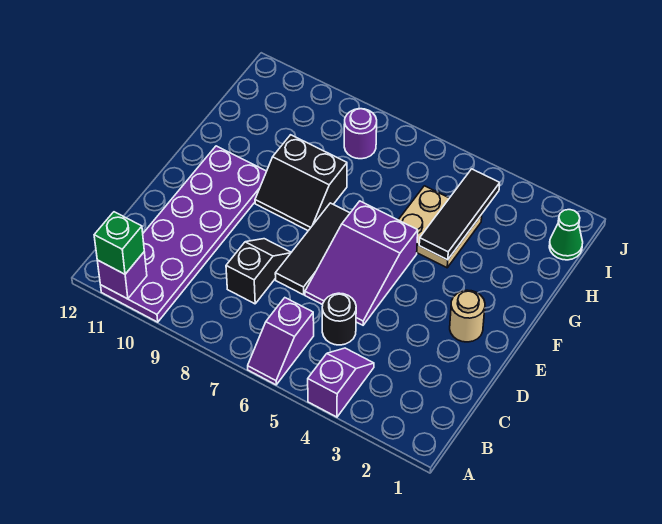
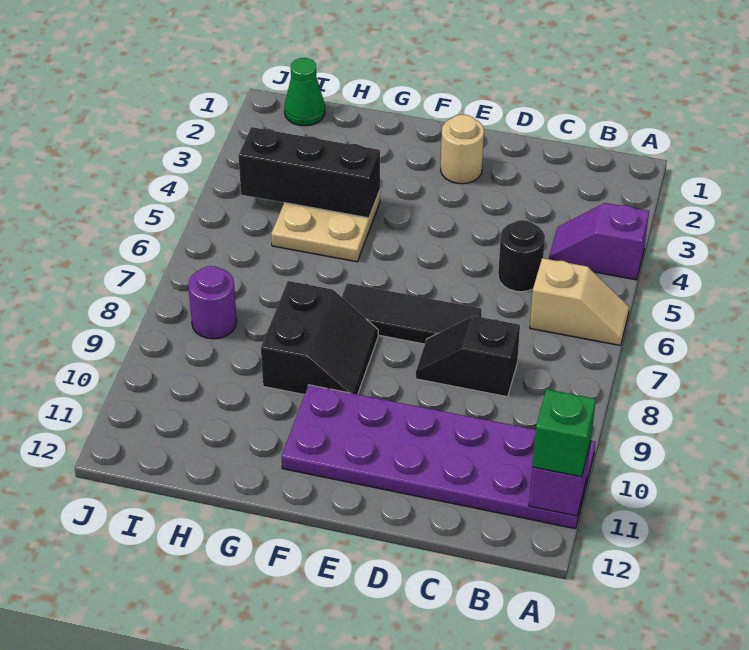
purple slope A6:B6 level 1 top B -> tan slope A6:B6 level 1 top B
purple slope D5:F6 level 1 top F -> none
black tile G4:I4 level 2 -> black brick G4:I4 level 2

